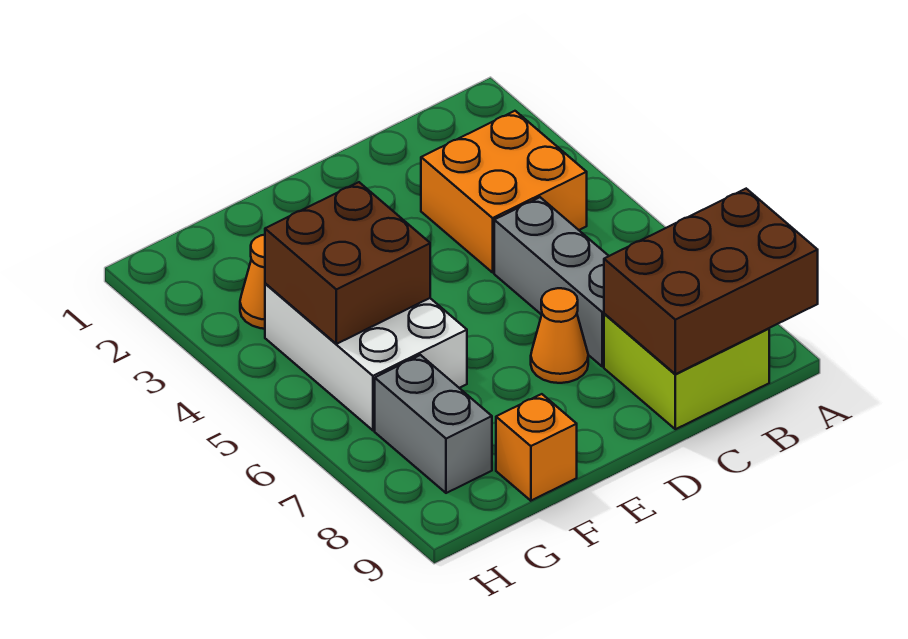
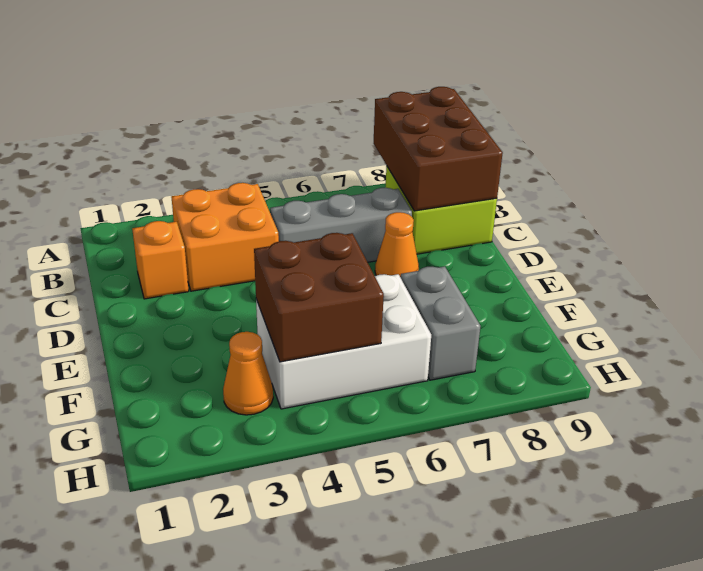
orange brick F9 level 1 -> orange brick C2 level 1
grey brick G7:G8 level 1 -> grey brick F7:G7 level 1

